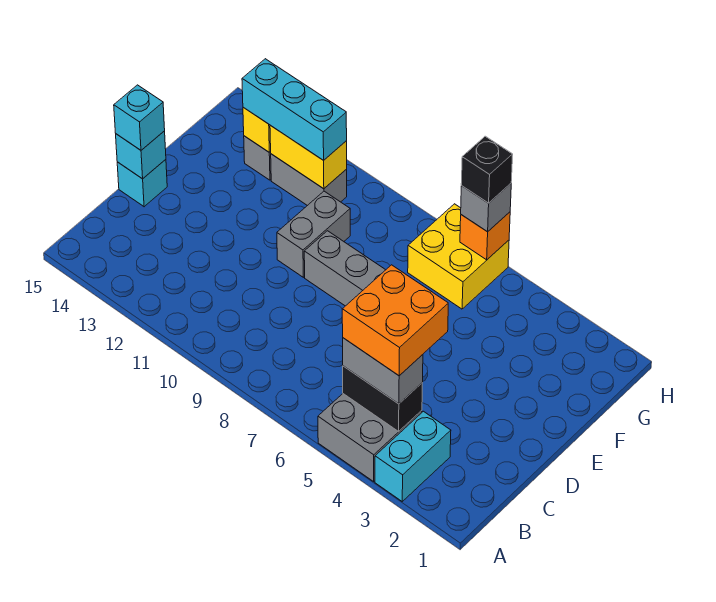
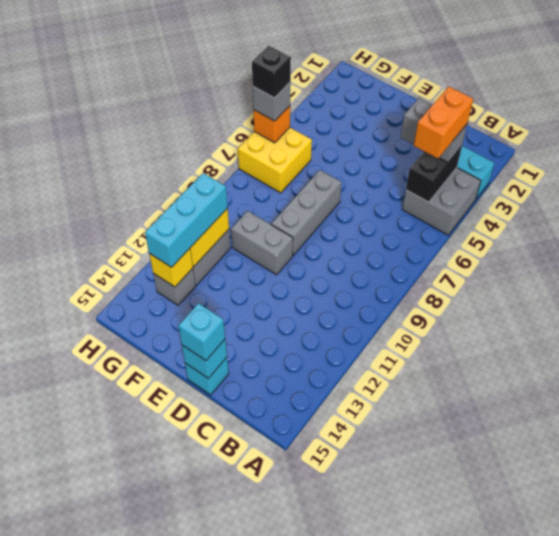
grey brick B4:B5 level 3 -> grey brick B4:C4 level 3
orange brick B4:C5 level 4 -> orange brick B4:B5 level 4

